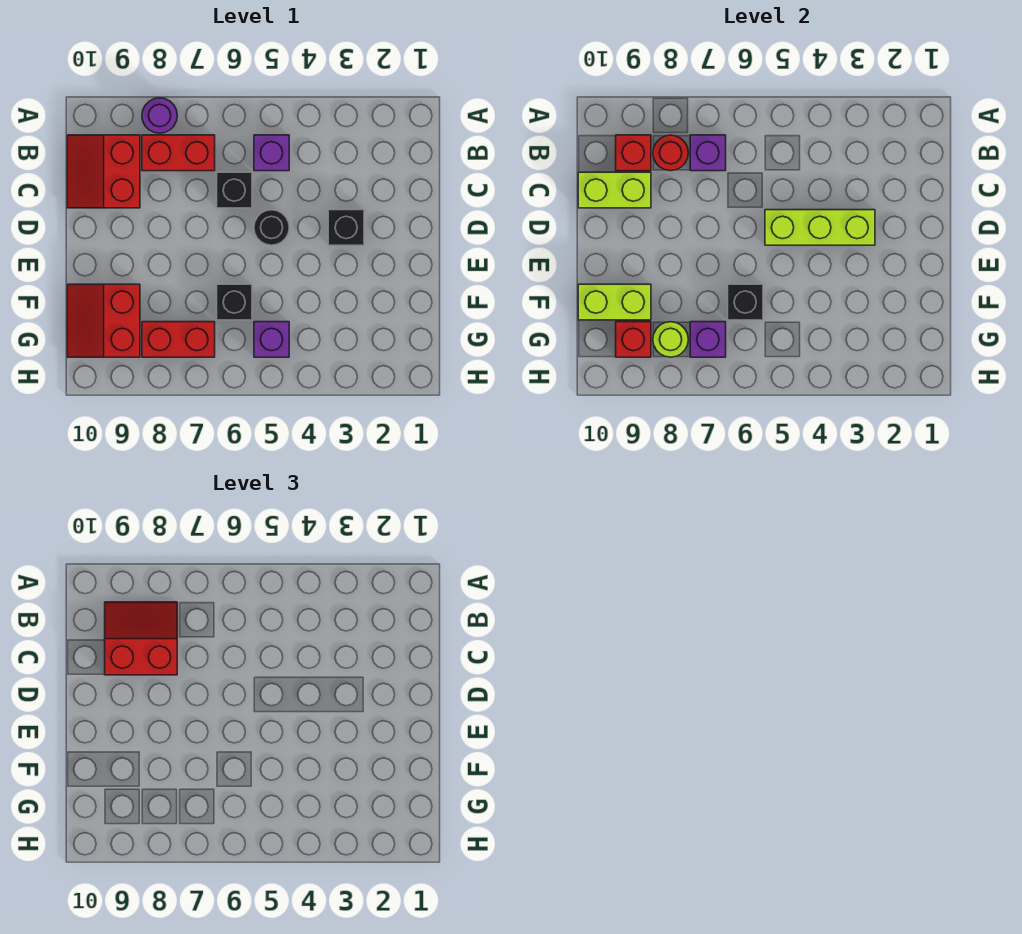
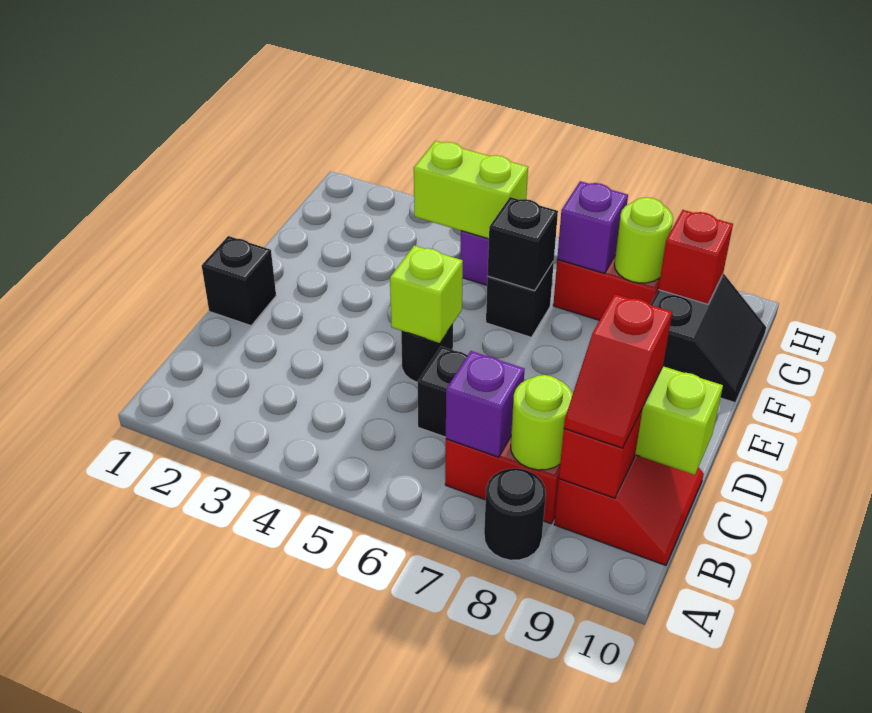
purple round brick A8 level 1 -> black round brick A8 level 1
purple brick B5 level 1 -> none
red round brick B8 level 2 -> lime round brick B8 level 2
red slope B8:C9 level 3 top C -> red slope B9:C9 level 3 top C
black brick D3 level 1 -> black brick D1 level 1
lime brick D3:D5 level 2 -> lime brick D5 level 2
red slope F9:G10 level 1 top 9 -> black slope F9:G10 level 1 top 9
lime brick F9:F10 level 2 -> lime brick G4:G5 level 2

